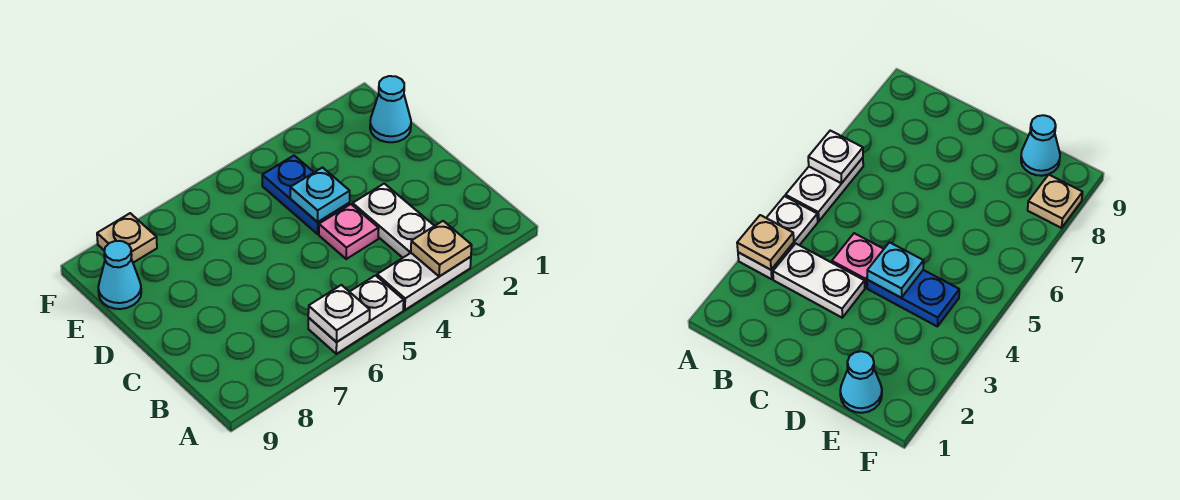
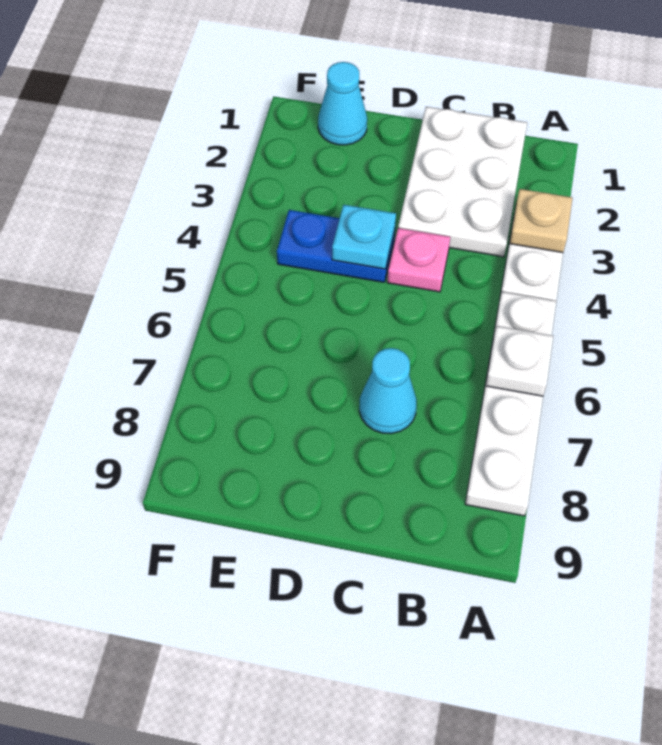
white plate A5:A6 level 1 -> white plate A5:A8 level 1
white plate B3:C3 level 1 -> white plate B1:C3 level 1
cyan cone E9 level 1 -> cyan cone C7 level 1
tan plate F8 level 1 -> none

